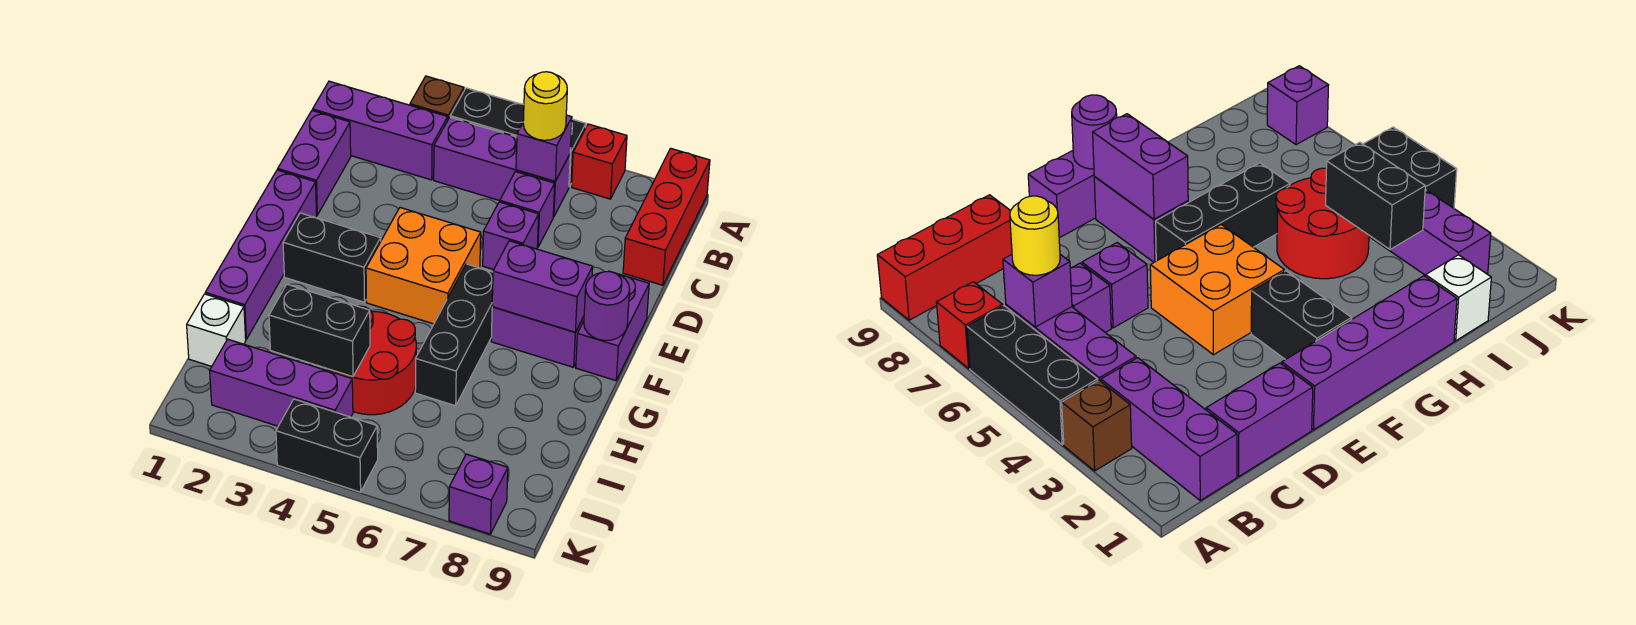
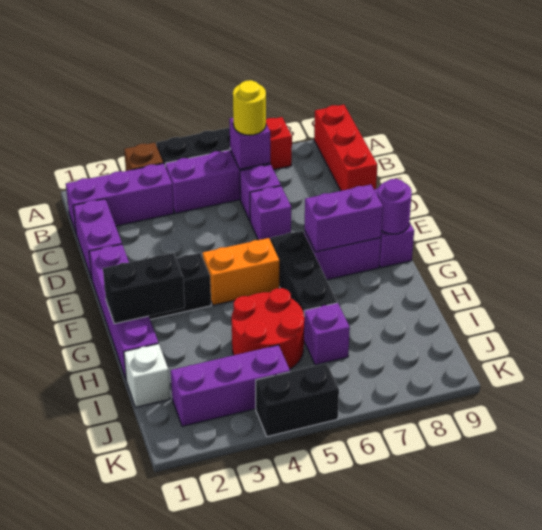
orange brick E4:F5 level 1 -> orange brick F4:F5 level 1
black brick I3:I4 level 2 -> black brick G1:G2 level 2
purple brick K8 level 1 -> purple brick I6 level 1

